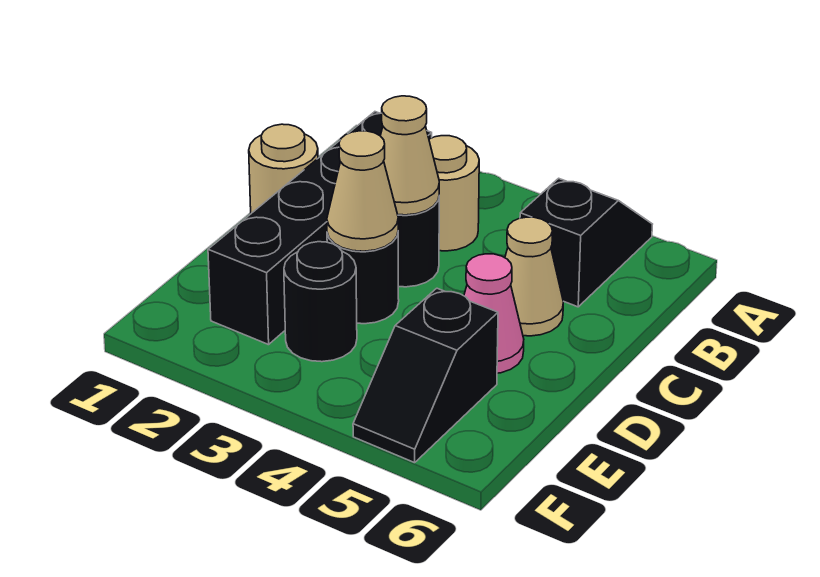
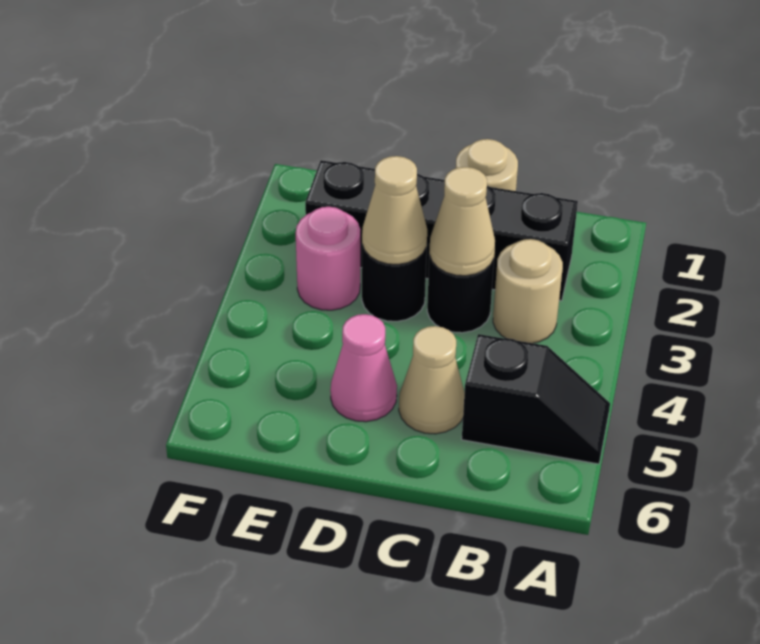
black round brick E3 level 1 -> pink round brick E3 level 1
black slope E5:F5 level 1 top E -> none

